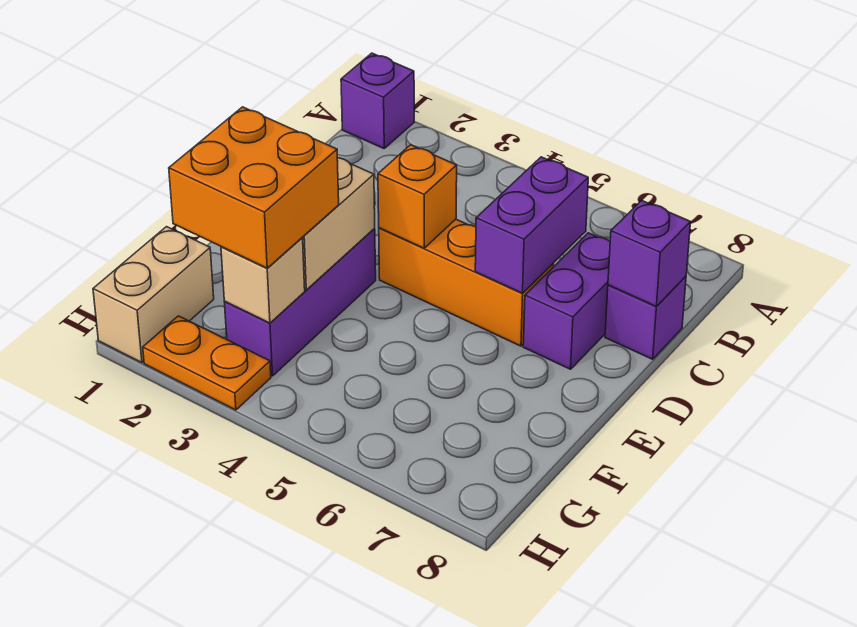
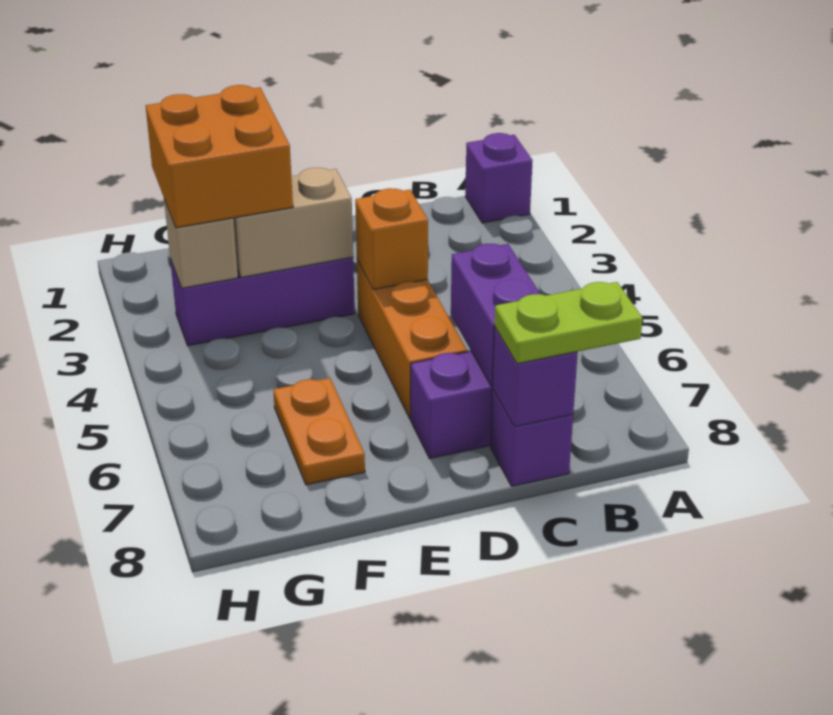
none -> lime plate B8:C8 level 3
purple brick C6:D6 level 2 -> purple brick C6:C7 level 2
tan brick G1:H1 level 1 -> none
orange plate H2:H3 level 1 -> orange plate F6:F7 level 1

